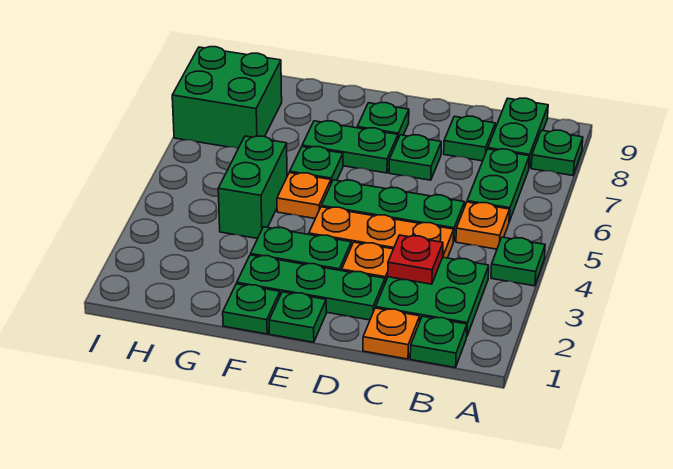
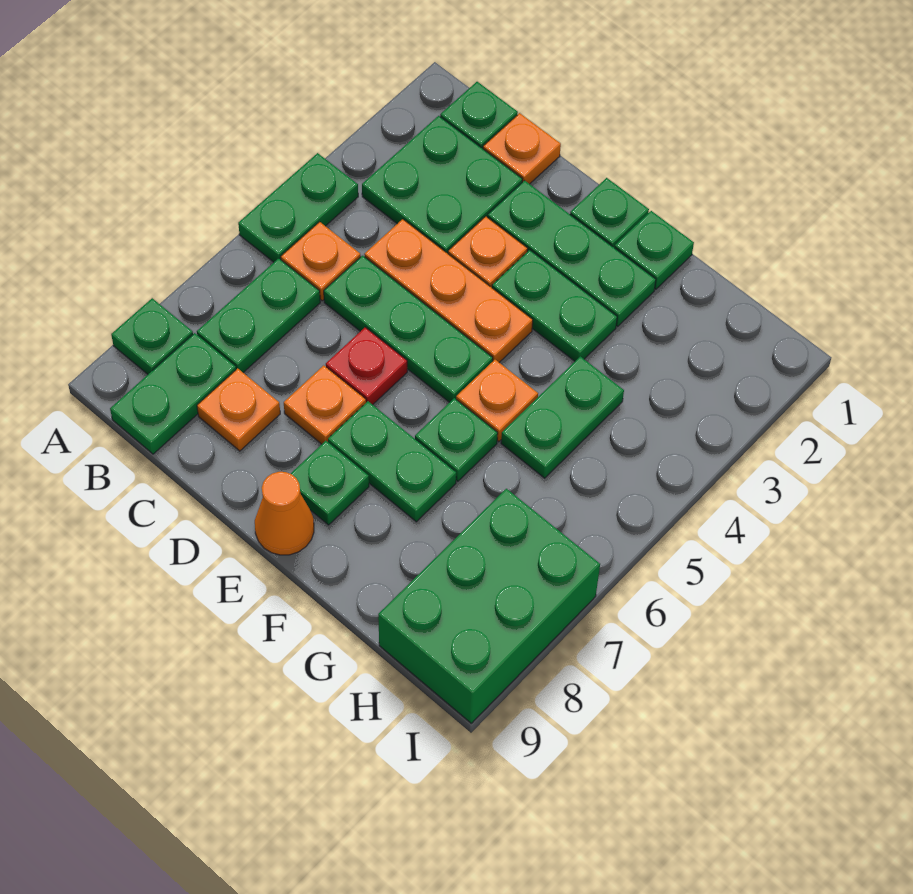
green plate A4 level 1 -> green plate A4:A5 level 1
red plate C3 level 2 -> red plate D6 level 1
green plate C8 level 1 -> orange plate C8 level 1
green plate D7 level 1 -> orange plate D7 level 1
none -> orange cone E9 level 1
green brick G4:G5 level 1 -> green plate G4:G5 level 1
green brick H7:I8 level 1 -> green brick H7:I9 level 1

